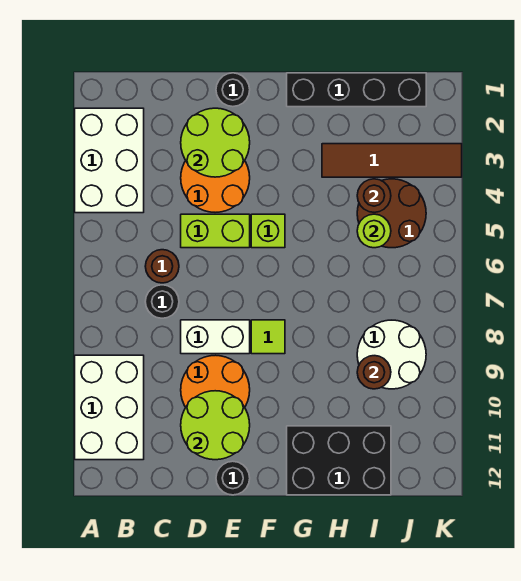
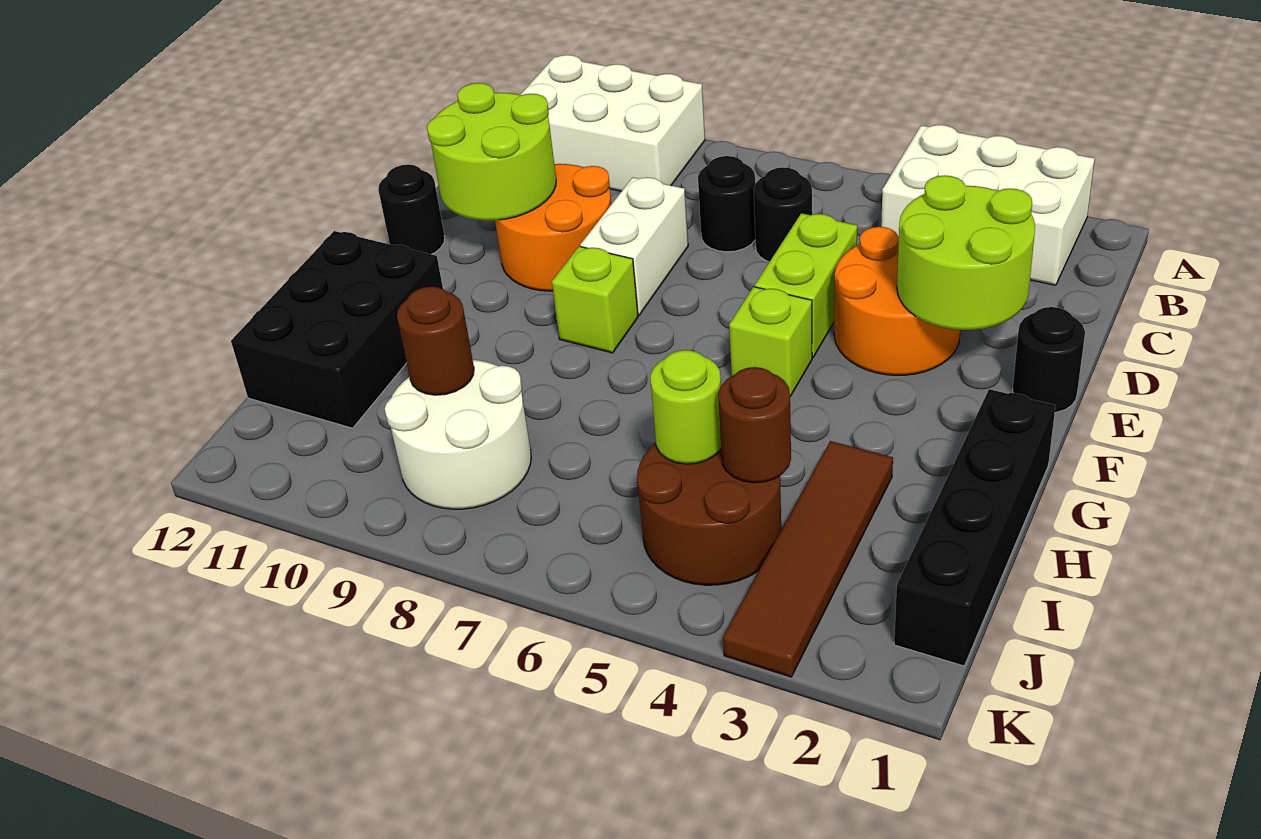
brown round brick C6 level 1 -> black round brick C6 level 1
lime tile F8 level 1 -> lime brick F8 level 1

